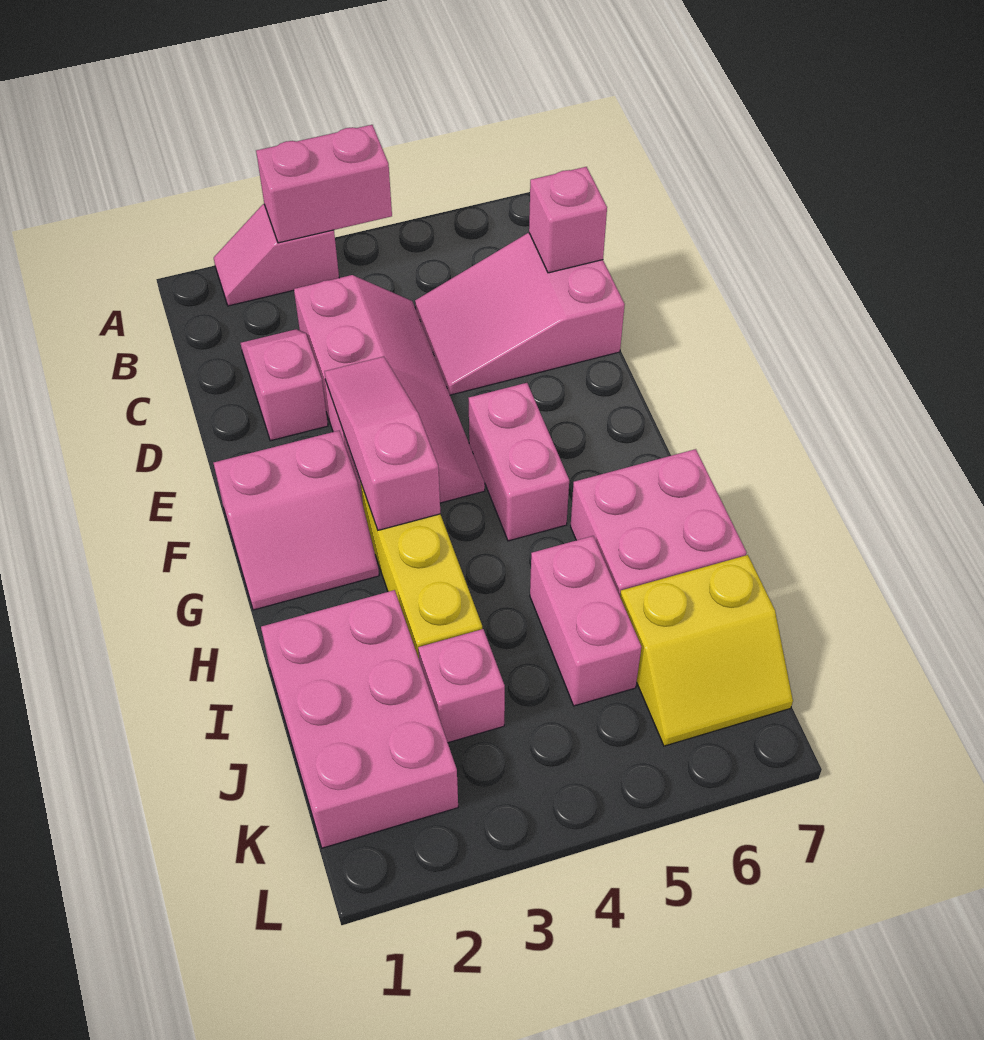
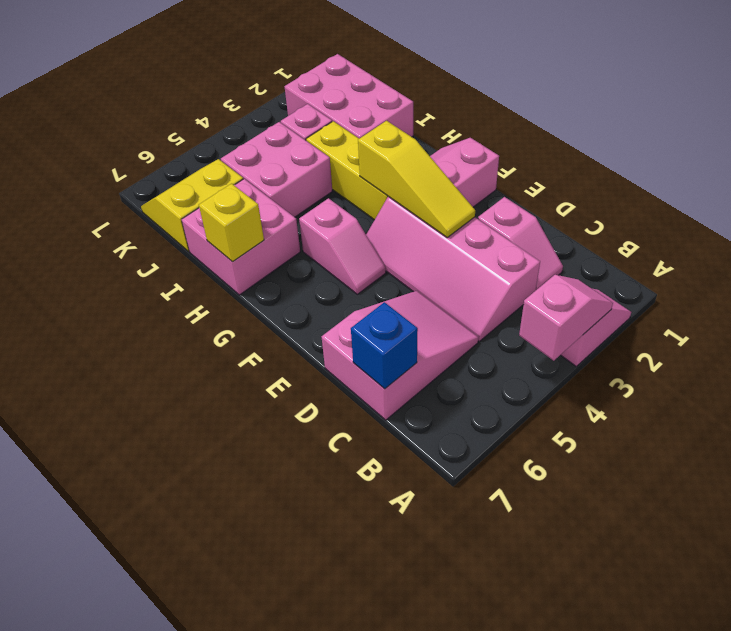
pink brick A3:A4 level 2 -> pink slope A3:A4 level 2 top 4
pink brick C7 level 2 -> blue brick C7 level 2
pink slope E3:G3 level 2 top G -> yellow slope E3:G3 level 2 top G
pink brick F5:G5 level 1 -> pink slope F5:G5 level 1 top G
none -> yellow brick H7 level 2
pink brick I5:J5 level 1 -> pink brick I4:J5 level 1

